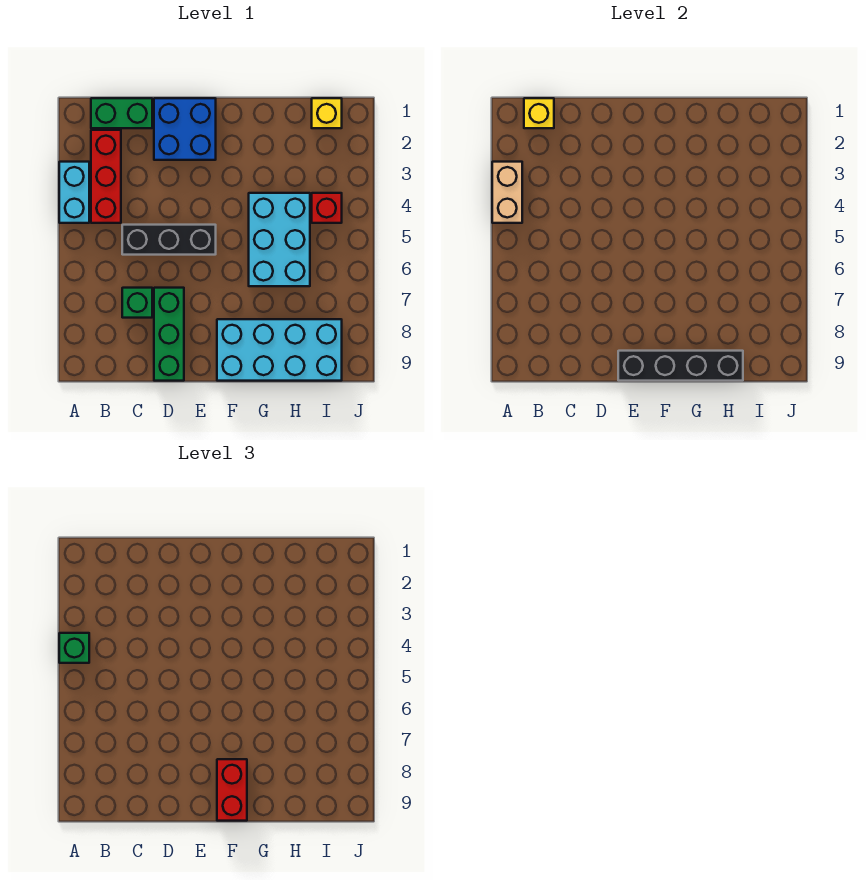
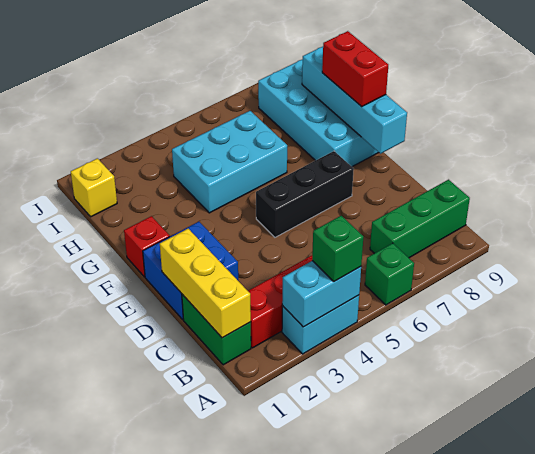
tan brick A3:A4 level 2 -> cyan brick A3:A4 level 2
yellow brick B1 level 2 -> yellow brick B1:D1 level 2
black brick C5:E5 level 1 -> black brick E5:E7 level 1
green brick C7 level 1 -> green brick A6 level 1
green brick D7:D9 level 1 -> green brick B7:B9 level 1
black brick E9:H9 level 2 -> cyan brick E9:H9 level 2
red brick F8:F9 level 3 -> red brick F9:G9 level 3
red brick I4 level 1 -> red brick F1 level 1

